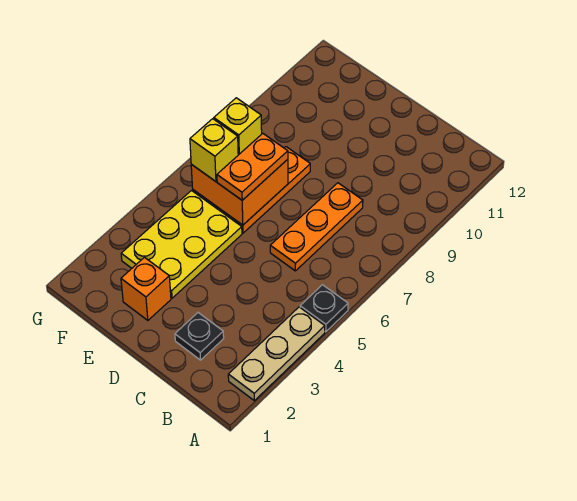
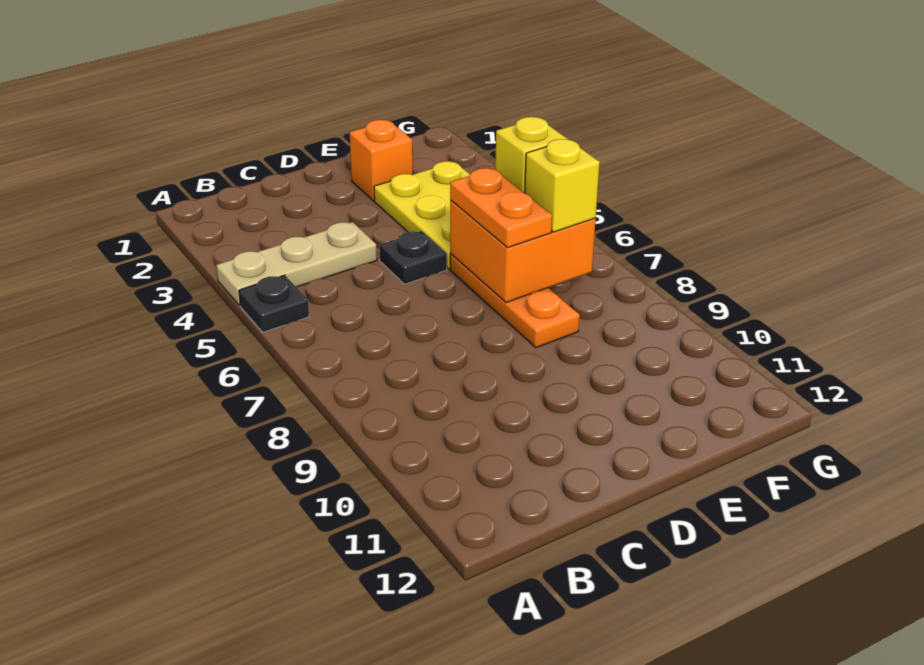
tan plate A2:A4 level 1 -> tan plate A4:C4 level 1
black plate C2 level 1 -> black plate D5 level 1
orange plate C6:C8 level 1 -> none

